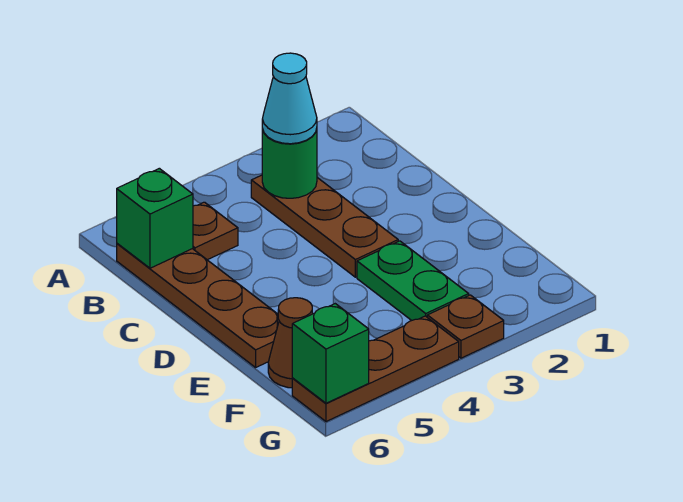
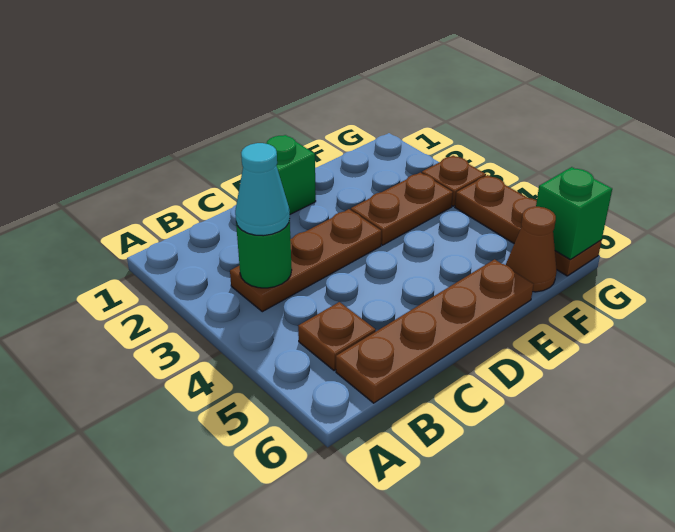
green brick B6 level 2 -> green brick D1 level 1
green plate E3:F3 level 1 -> brown plate E3:F3 level 1

